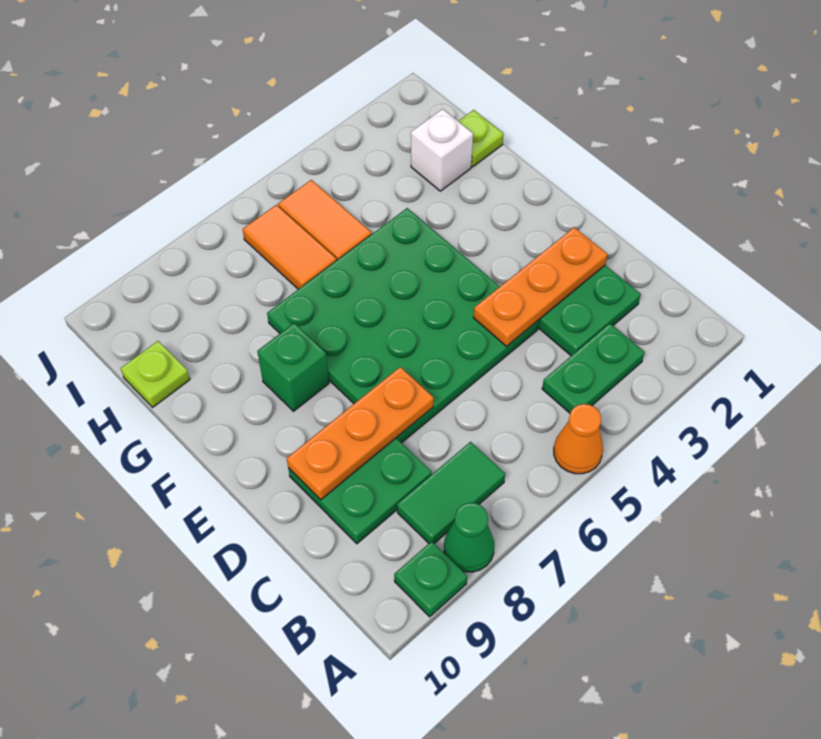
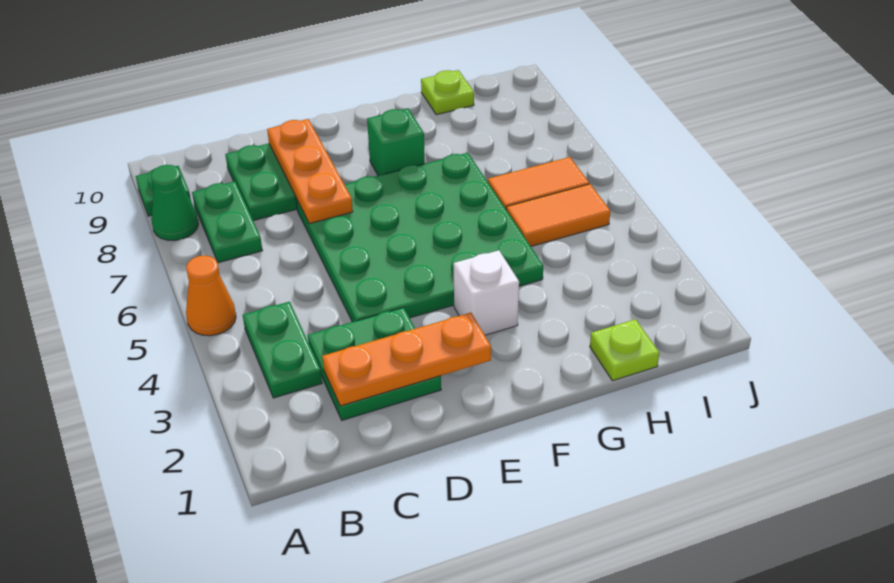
green tile B7:B8 level 1 -> green plate B7:B8 level 1
orange plate D2:D4 level 2 -> orange plate C2:E2 level 2
white brick H2 level 1 -> white brick F3 level 1

